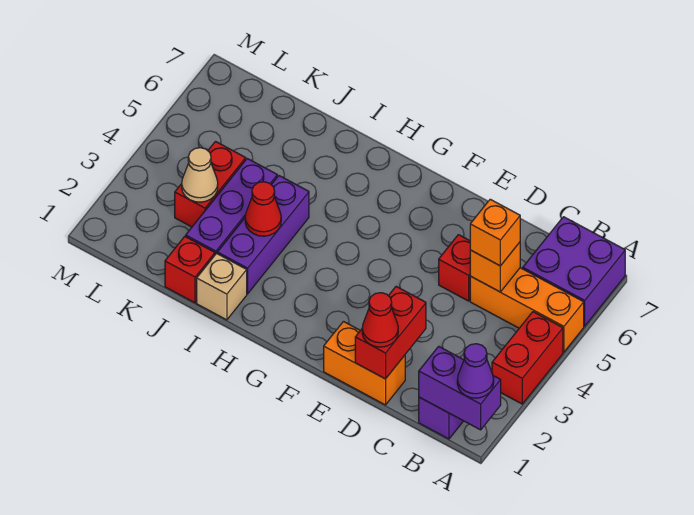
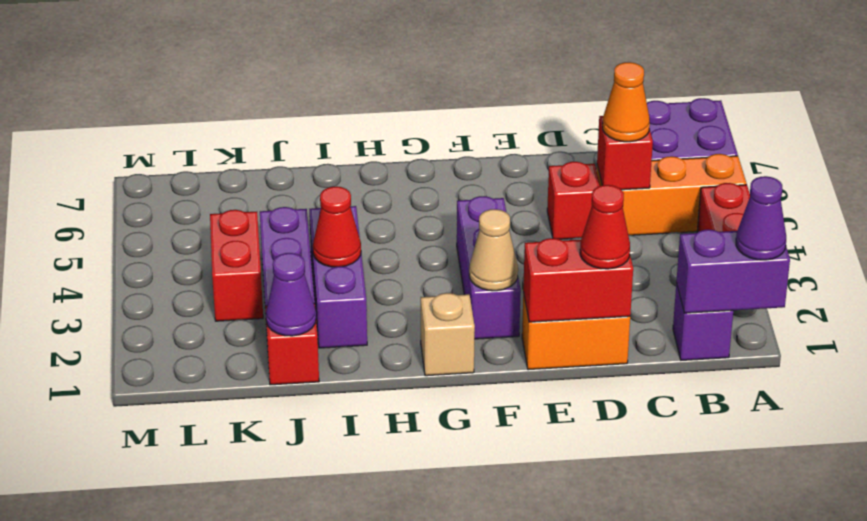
orange brick C5 level 2 -> red brick C5 level 2
orange brick C5 level 3 -> orange cone C5 level 3
red brick D1:D2 level 2 -> red brick D1:E1 level 2
none -> purple brick F2:F4 level 1
tan brick I1 level 1 -> tan brick G1 level 1
none -> purple cone J1 level 2
tan cone K3 level 2 -> tan cone F2 level 2

